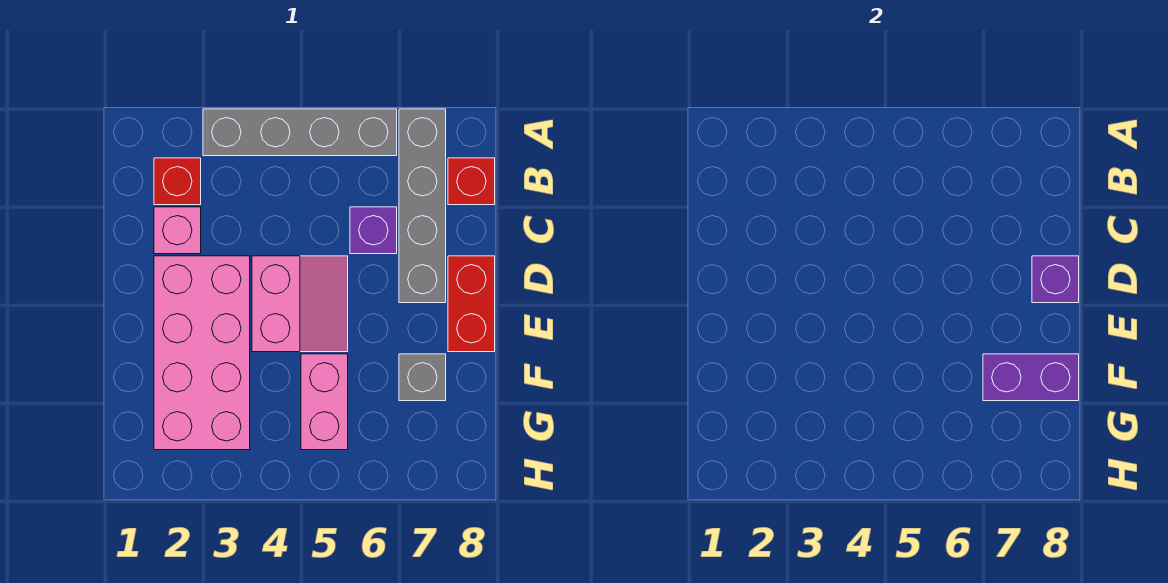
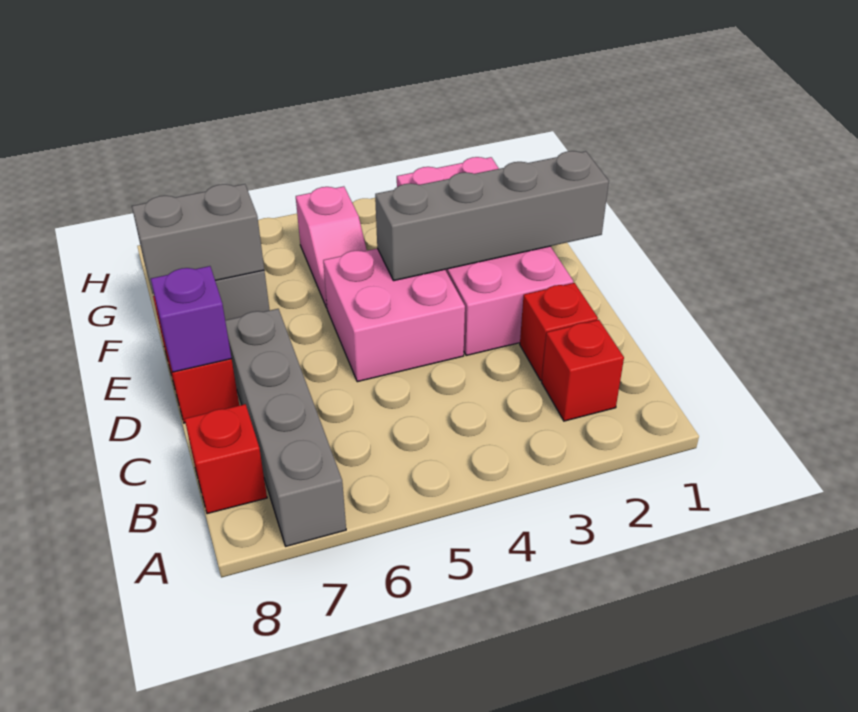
grey brick A3:A6 level 1 -> grey brick E1:E4 level 2
pink brick C2 level 1 -> red brick C2 level 1
purple brick C6 level 1 -> none
pink slope D4:E5 level 1 top 4 -> pink brick D4:E5 level 1
pink brick F5:G5 level 1 -> pink slope F5:G5 level 1 top G
purple brick F7:F8 level 2 -> grey brick F7:F8 level 2

